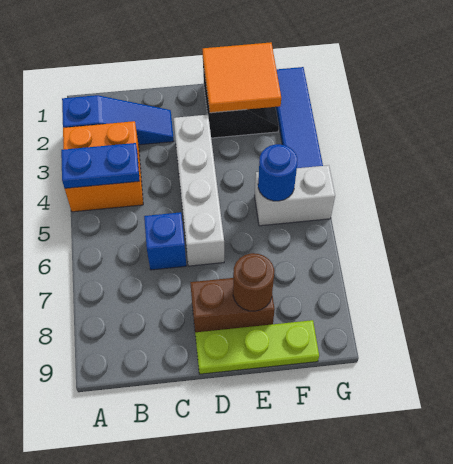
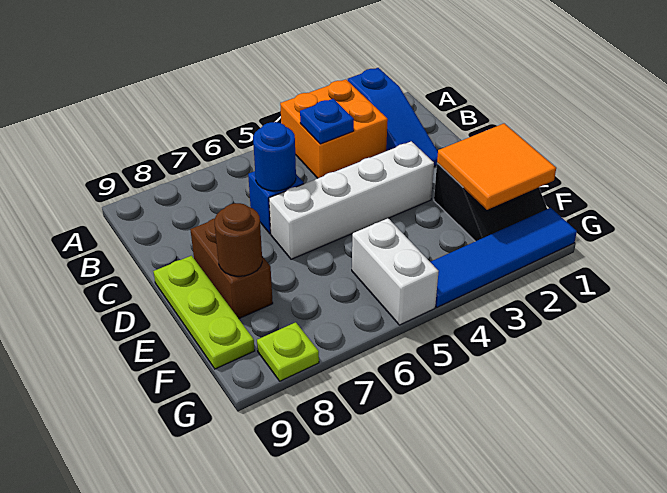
blue plate A4:B4 level 2 -> blue plate B4 level 2
blue round brick F5 level 2 -> blue round brick C6 level 2
none -> lime plate G8 level 1

